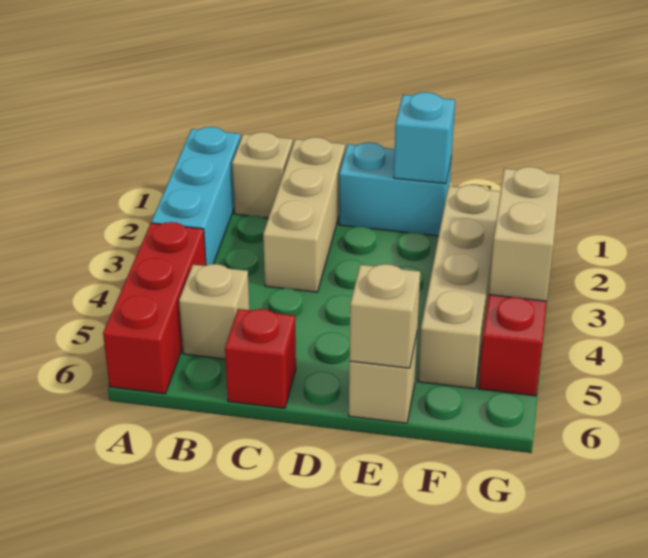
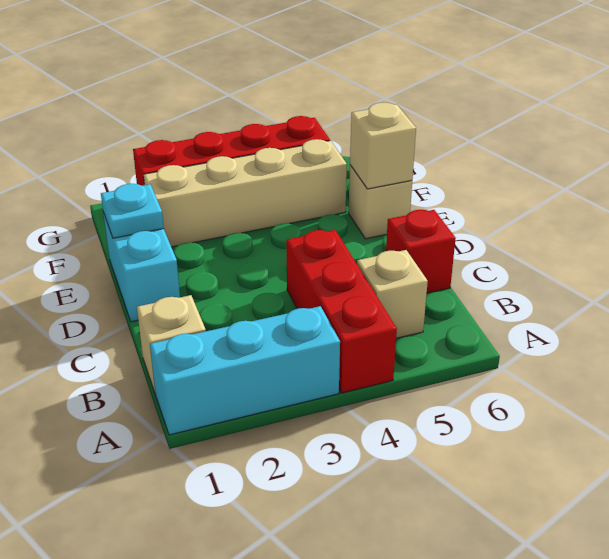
red brick A4:A6 level 1 -> red brick A4:C4 level 1
tan brick C1:C3 level 1 -> none
cyan brick E1 level 2 -> cyan plate E1 level 2
tan brick G3:G4 level 2 -> none

